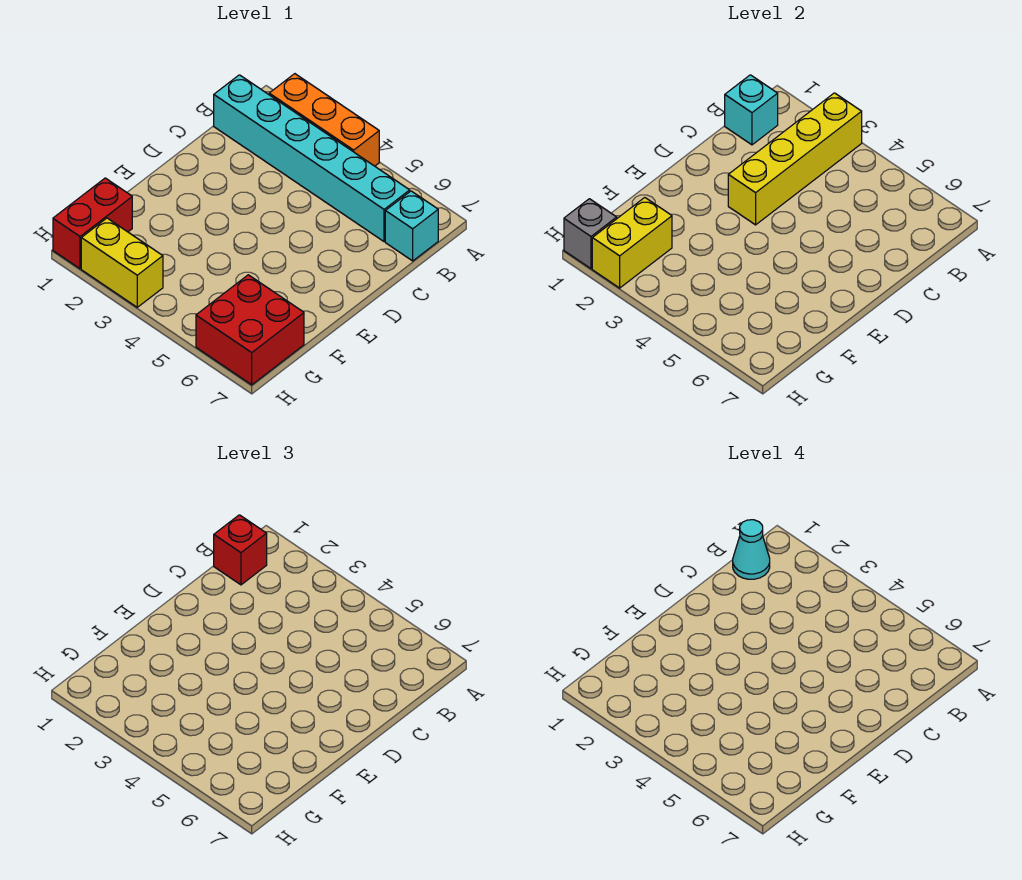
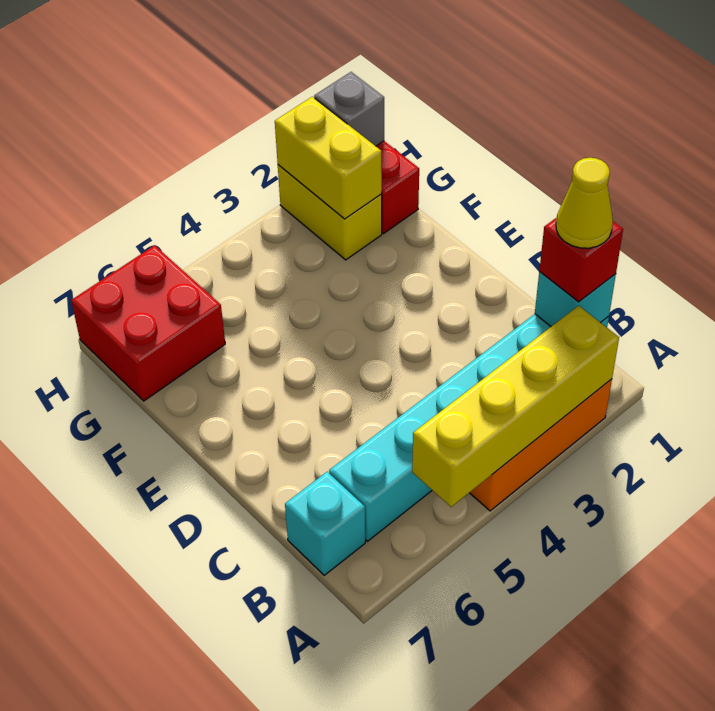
yellow brick A3:D3 level 2 -> yellow brick A2:A5 level 2
cyan cone B1 level 4 -> yellow cone B1 level 4
yellow brick H2:H3 level 1 -> yellow brick G2:H2 level 1

